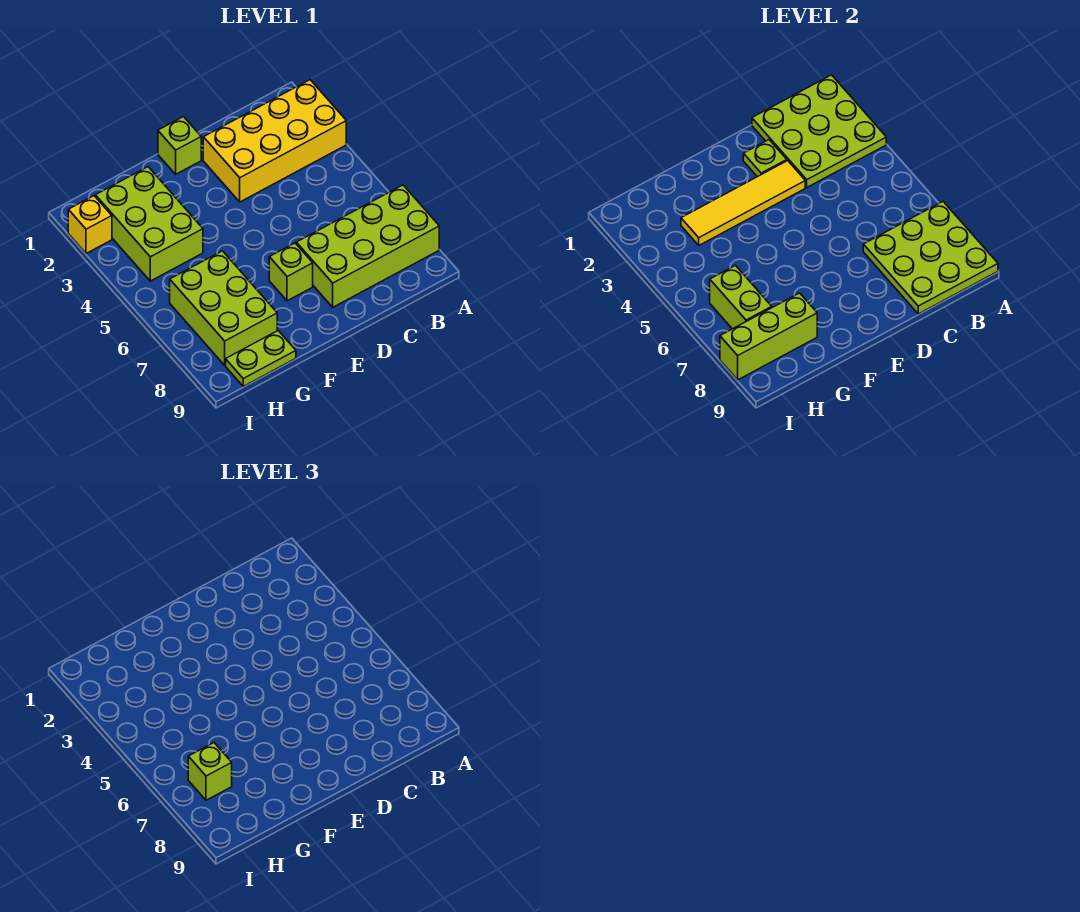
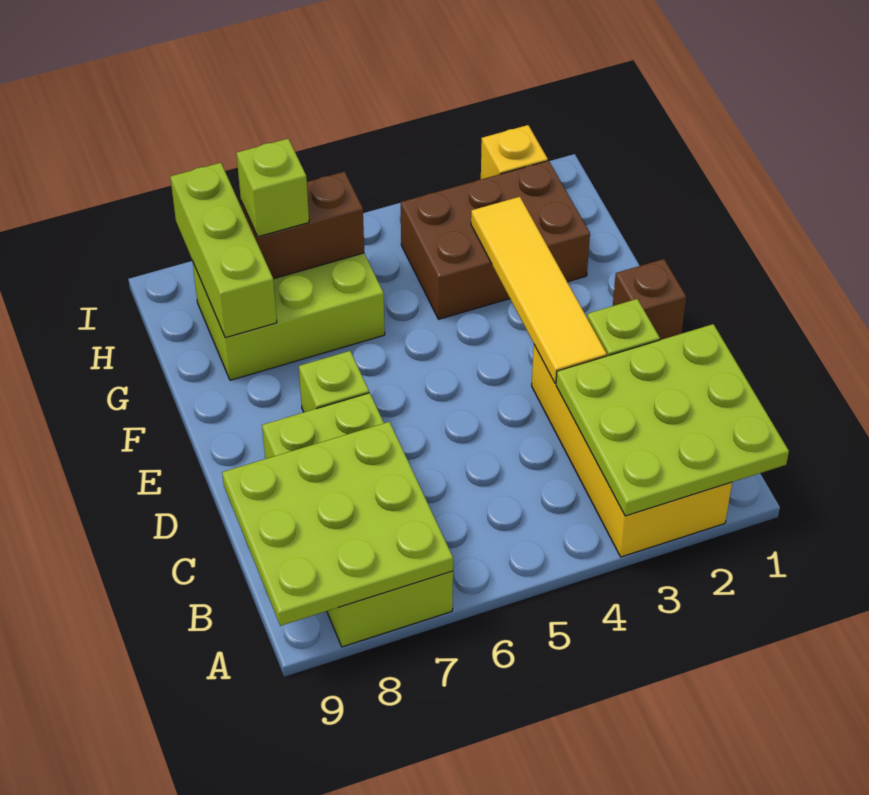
lime brick E1 level 1 -> brown brick E1 level 1
lime brick G2:H4 level 1 -> brown brick G2:H4 level 1
lime plate G9:H9 level 1 -> none
lime brick H6:H7 level 2 -> brown brick H6:H7 level 2

